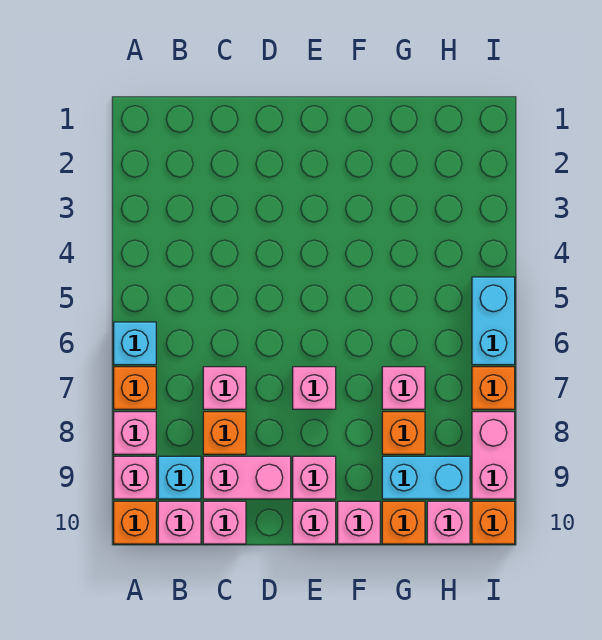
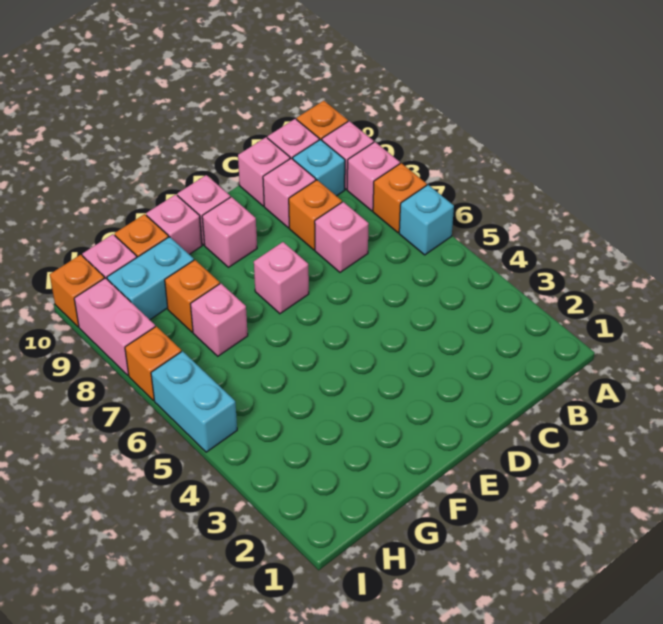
pink brick C9:D9 level 1 -> pink brick C9 level 1

